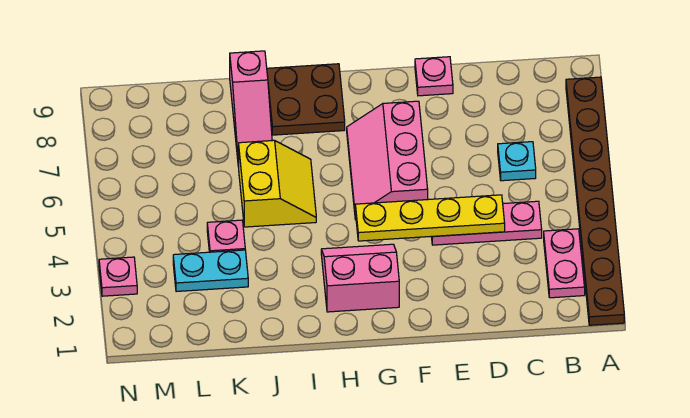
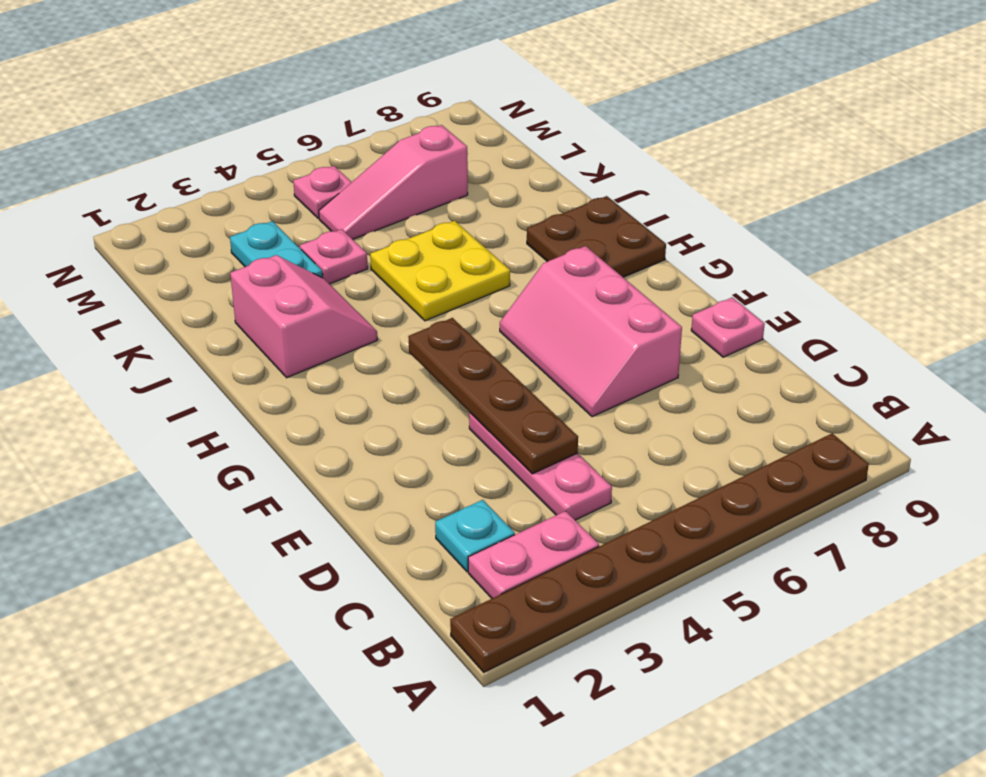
cyan plate C6 level 1 -> cyan plate C2 level 1
yellow plate D4:G4 level 2 -> brown plate D4:G4 level 2
pink slope F5:G7 level 1 top F -> pink slope E6:G7 level 1 top 7
pink slope G2:H3 level 1 top 2 -> pink slope I2:J3 level 1 top 2
yellow slope I5:J6 level 1 top J -> yellow plate I5:J6 level 1
pink slope J7:J9 level 1 top 9 -> pink slope L5:L7 level 1 top 7
pink plate N3 level 1 -> pink plate M5 level 1

